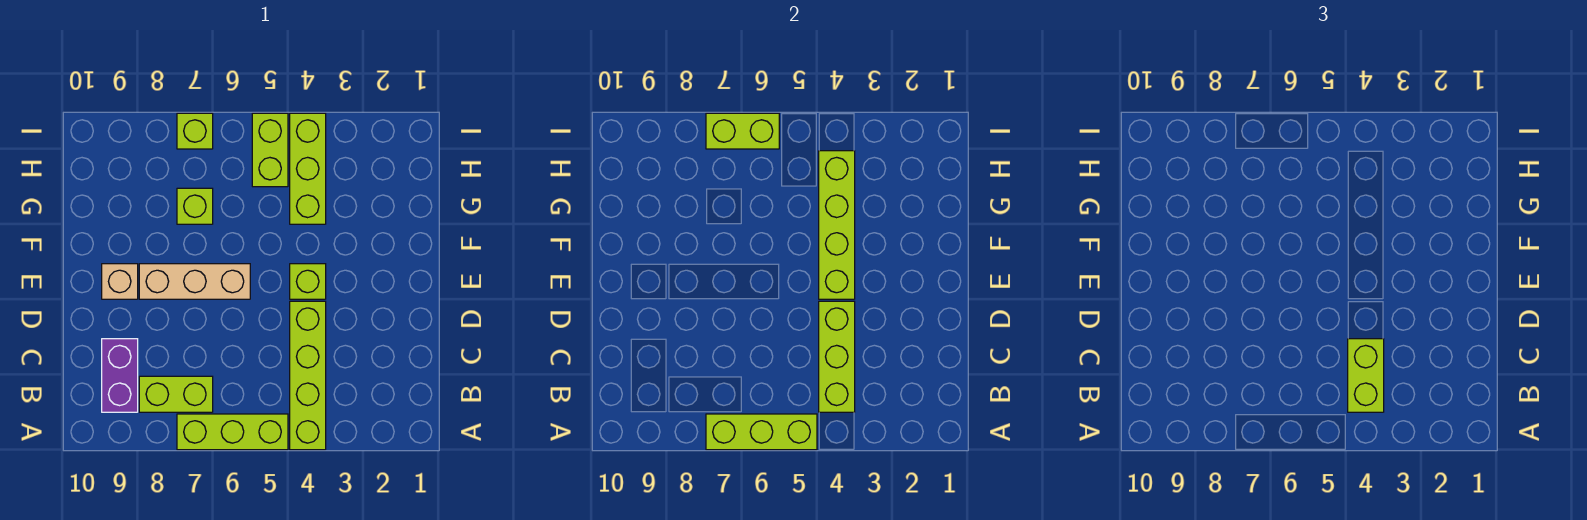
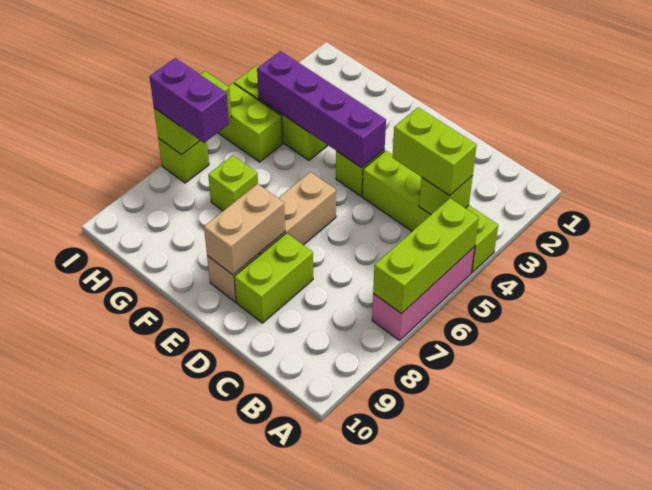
lime brick A5:A7 level 1 -> pink brick A5:A7 level 1
lime brick B4:D4 level 2 -> lime brick B4 level 2
lime brick B7:B8 level 1 -> lime brick D8:D9 level 1
purple brick B9:C9 level 1 -> purple brick H7:I7 level 3
lime brick E4:H4 level 2 -> purple brick E4:H4 level 2
none -> tan brick E8:E9 level 2

